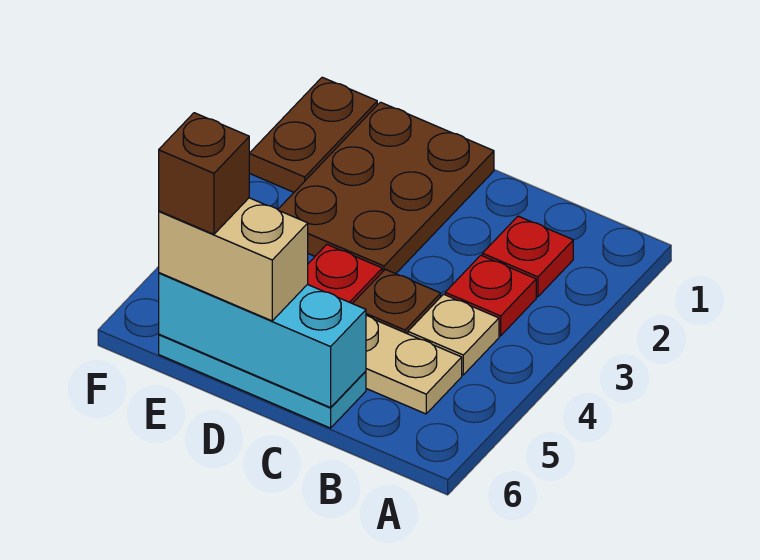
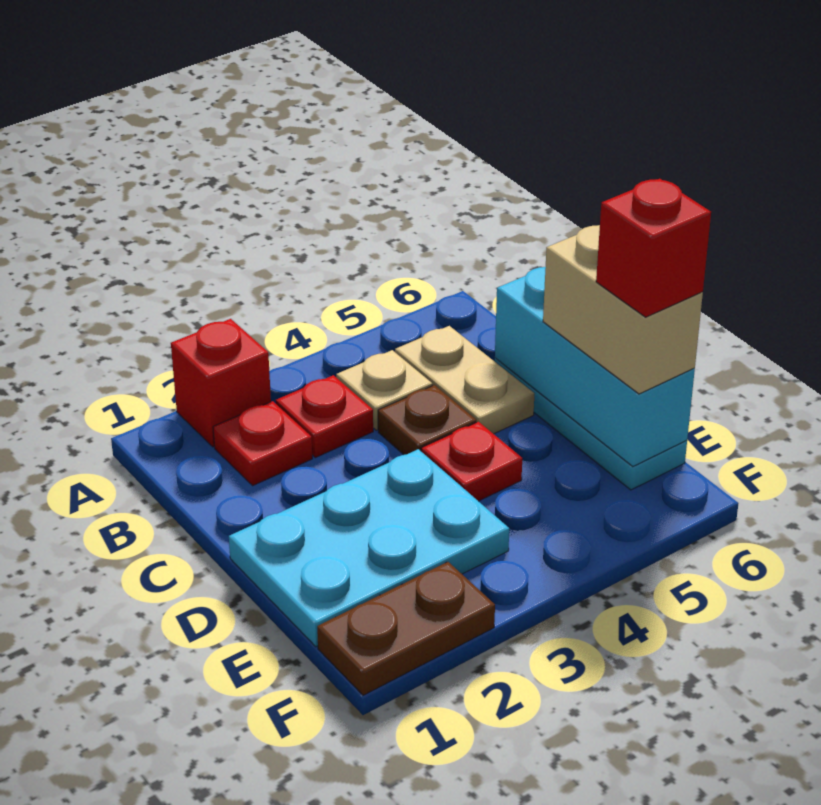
none -> red brick A2 level 1
brown plate D1:E3 level 1 -> cyan plate D1:E3 level 1
brown brick E6 level 4 -> red brick E6 level 4

